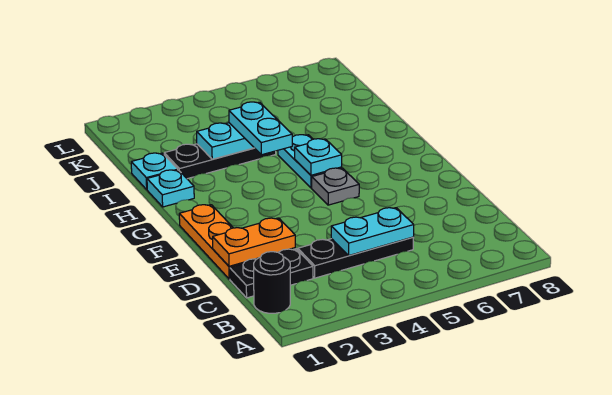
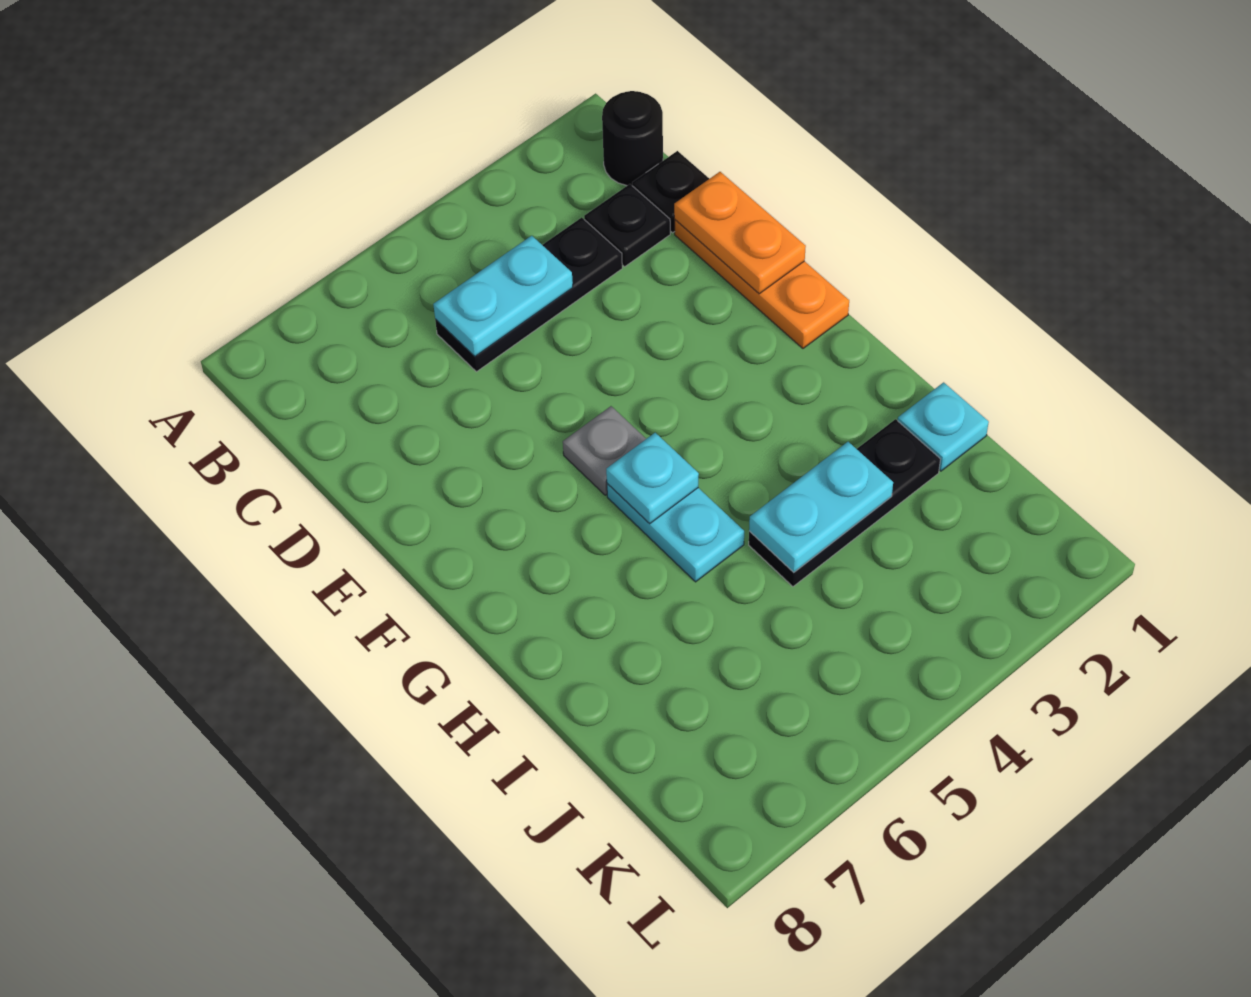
orange plate D1:D2 level 2 -> orange plate D1:E1 level 2
cyan plate H1 level 1 -> none
cyan plate H4:I4 level 3 -> none

